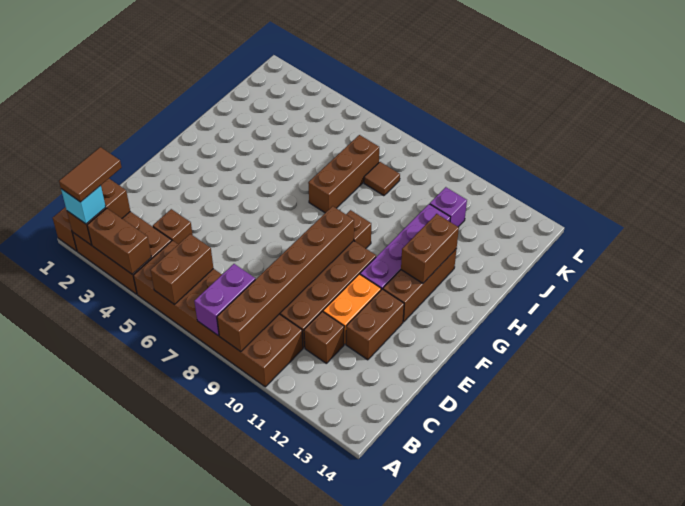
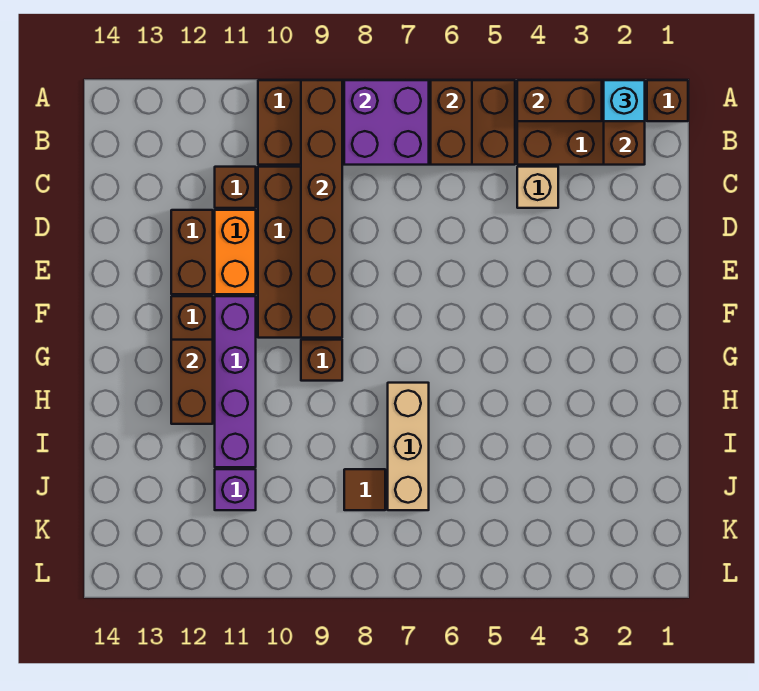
brown tile A2:B2 level 4 -> none
purple brick A8:B8 level 2 -> purple brick A7:B8 level 2
brown brick C4 level 1 -> tan brick C4 level 1
brown brick H7:J7 level 1 -> tan brick H7:J7 level 1

